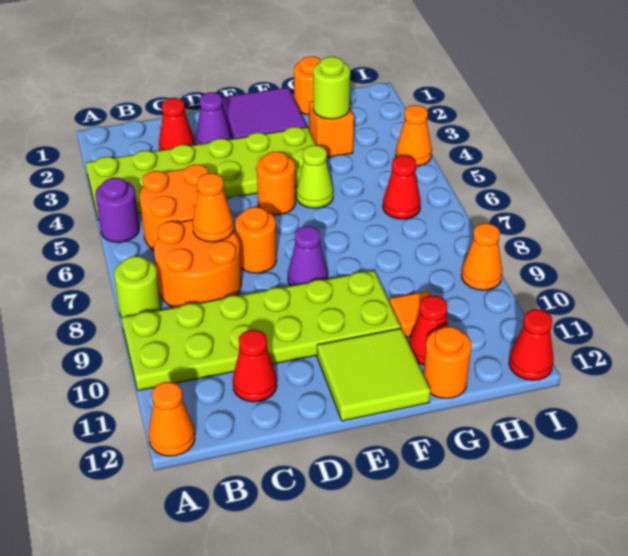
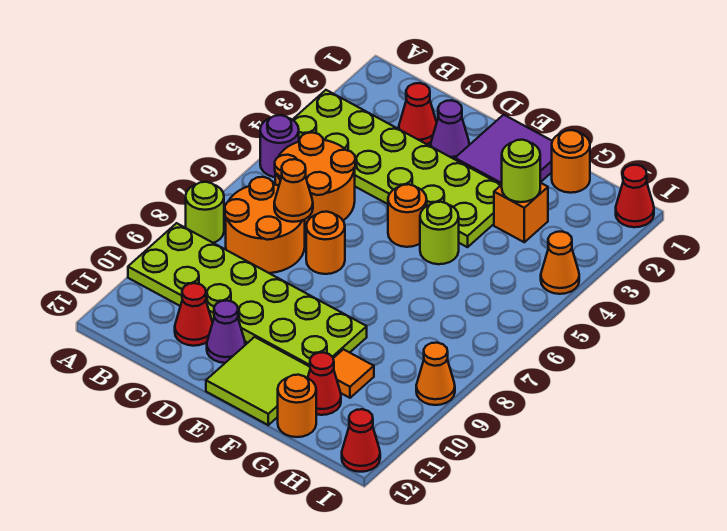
orange cone A12 level 1 -> none
purple cone E8 level 1 -> purple cone D11 level 1
lime cone F5 level 1 -> lime round brick F5 level 1
red cone H6 level 1 -> red cone I1 level 1

